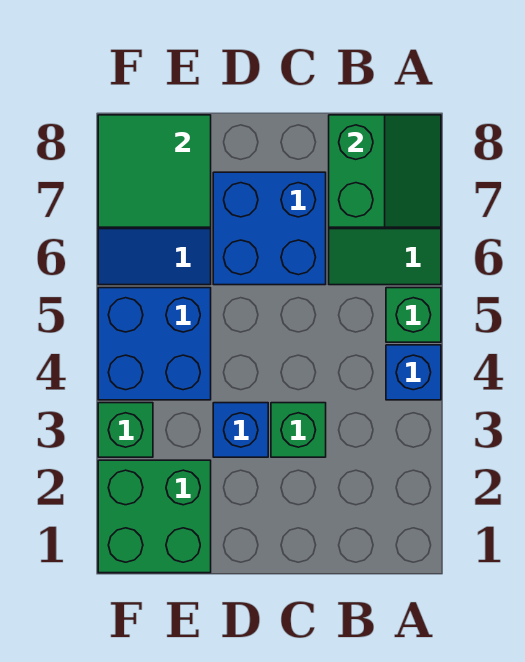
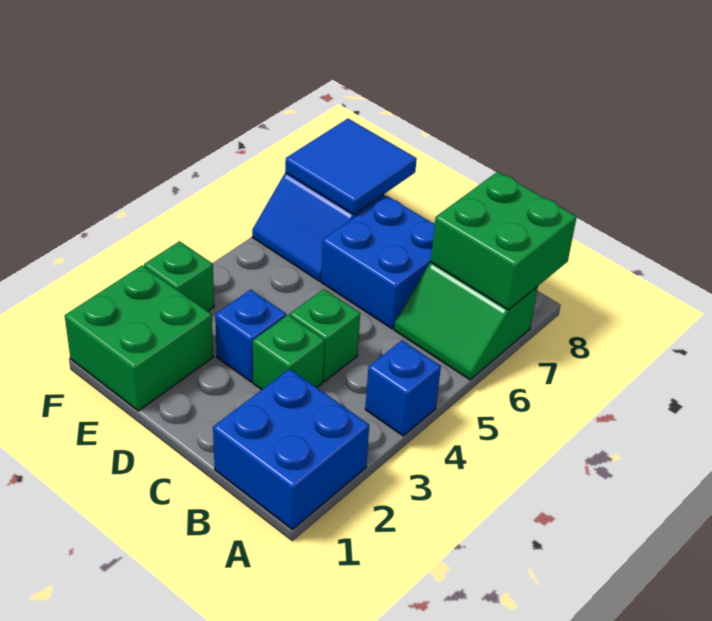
green brick A5 level 1 -> green brick C4 level 1
green slope A7:B8 level 2 top B -> green brick A7:B8 level 2
blue brick E4:F5 level 1 -> blue brick A1:B2 level 1
green tile E7:F8 level 2 -> blue tile E7:F8 level 2

